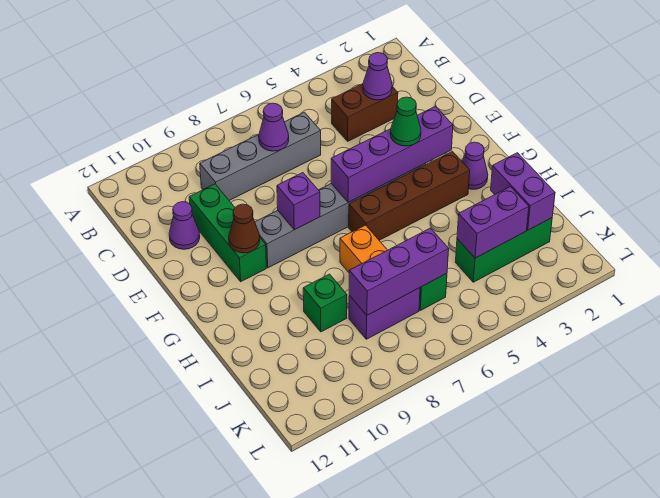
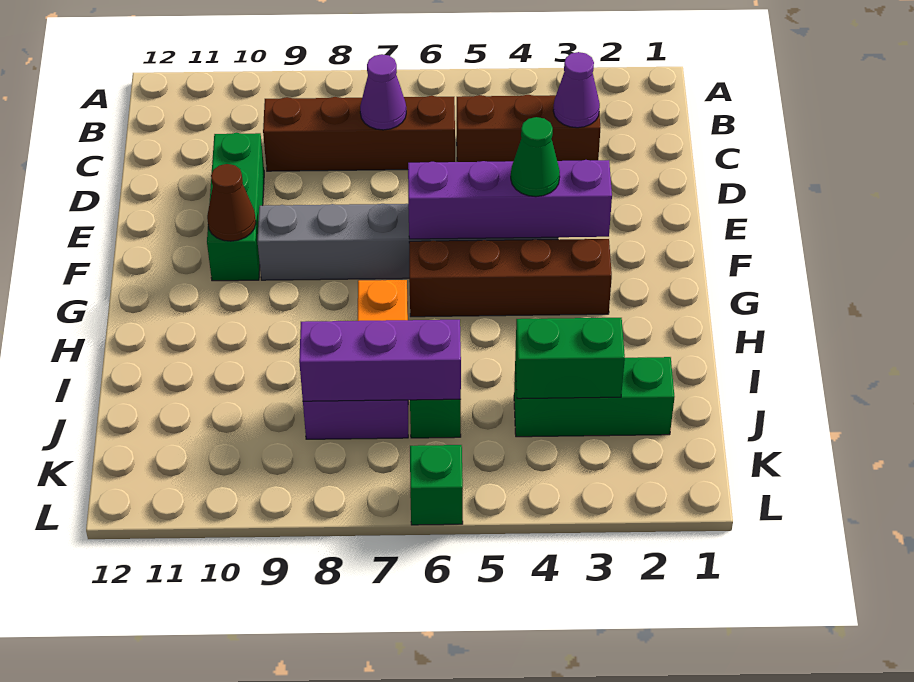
brown brick C3:C4 level 1 -> brown brick C3:C5 level 1
grey brick C6:C9 level 1 -> brown brick C6:C9 level 1
purple cone D11 level 1 -> none
purple brick F8 level 2 -> none
purple cone G2 level 1 -> none
purple brick I2:J2 level 2 -> none
green brick I9 level 1 -> green brick L6 level 1
purple brick J3:J4 level 2 -> green brick J3:J4 level 2

